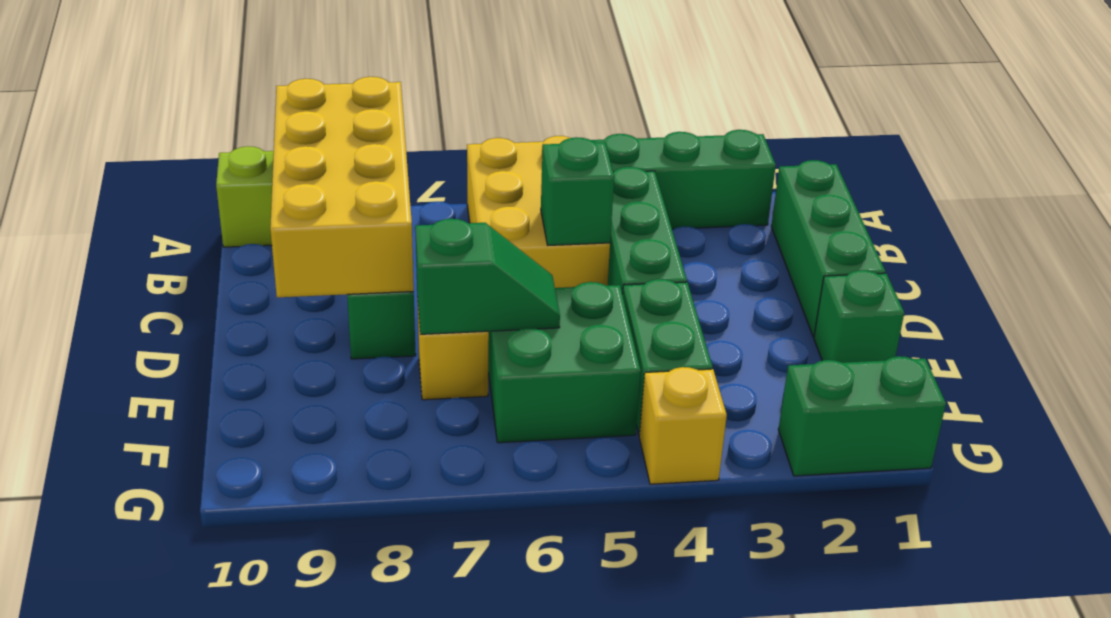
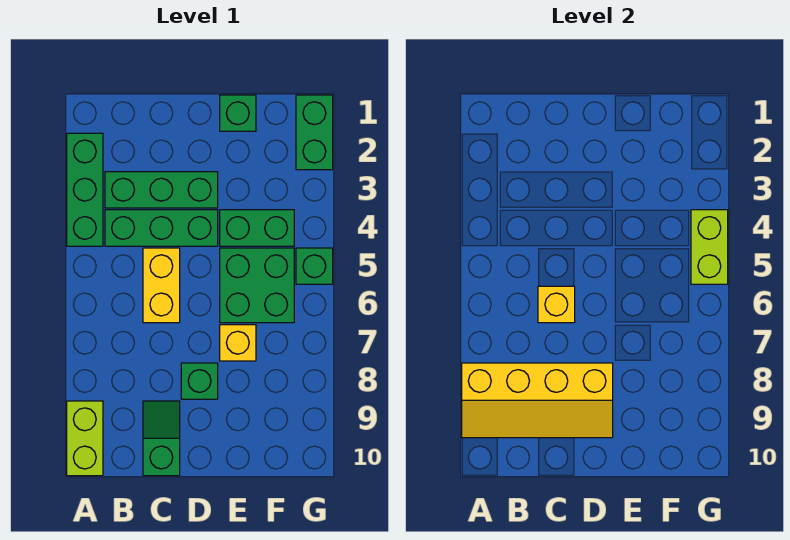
yellow brick A5:C6 level 1 -> yellow brick C5:C6 level 1
yellow brick A8:D9 level 2 -> yellow slope A8:D9 level 2 top 8
green brick B1:D1 level 1 -> green brick B3:D3 level 1
green brick C5 level 2 -> green brick G5 level 1
green slope E6:E7 level 2 top 7 -> green slope C9:C10 level 1 top 10
yellow brick G4 level 1 -> yellow brick C6 level 2
none -> lime brick G4:G5 level 2

